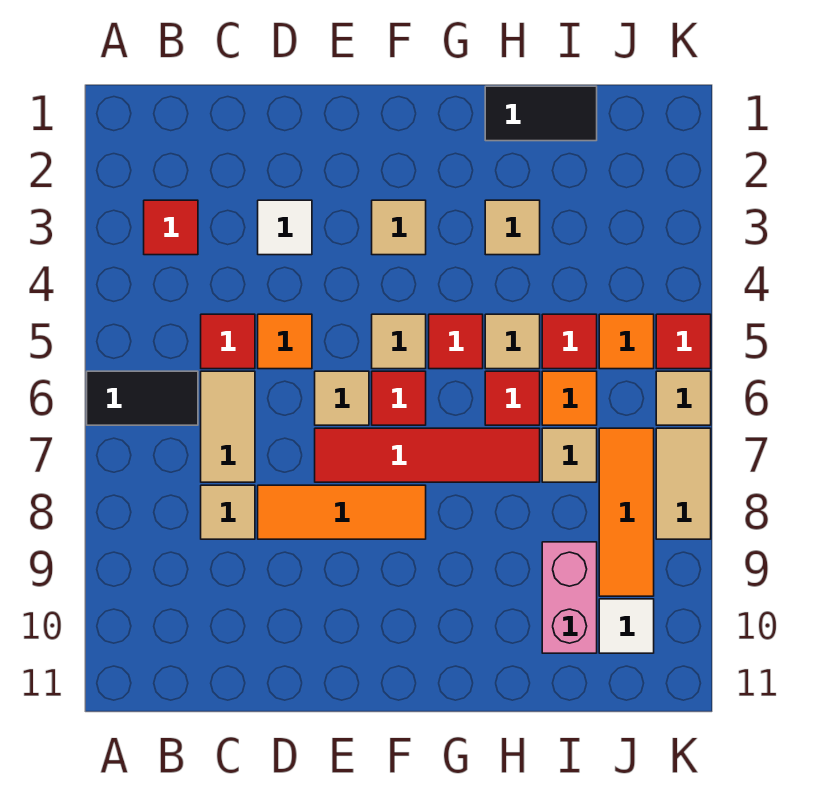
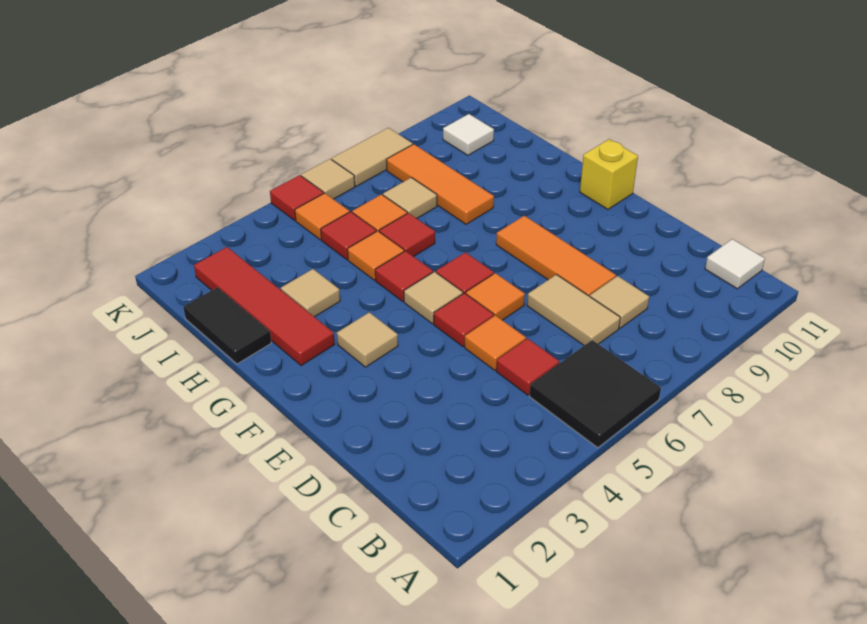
black tile A6:B6 level 1 -> black tile A5:B6 level 1
red tile B3 level 1 -> red tile E5 level 1
tan tile C6:C7 level 1 -> tan tile C7:D7 level 1
white tile D3 level 1 -> white tile B11 level 1
tan tile E6 level 1 -> orange tile E6 level 1
red tile E7:H7 level 1 -> red tile G2:J2 level 1
none -> yellow brick F11 level 1
tan tile H5 level 1 -> orange tile H5 level 1
pink brick I9:I10 level 1 -> none
orange tile J7:J9 level 1 -> orange tile H8:J8 level 1

